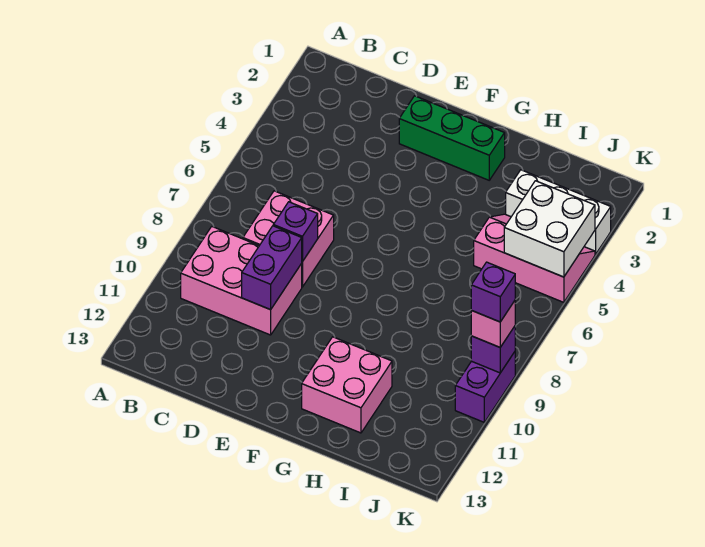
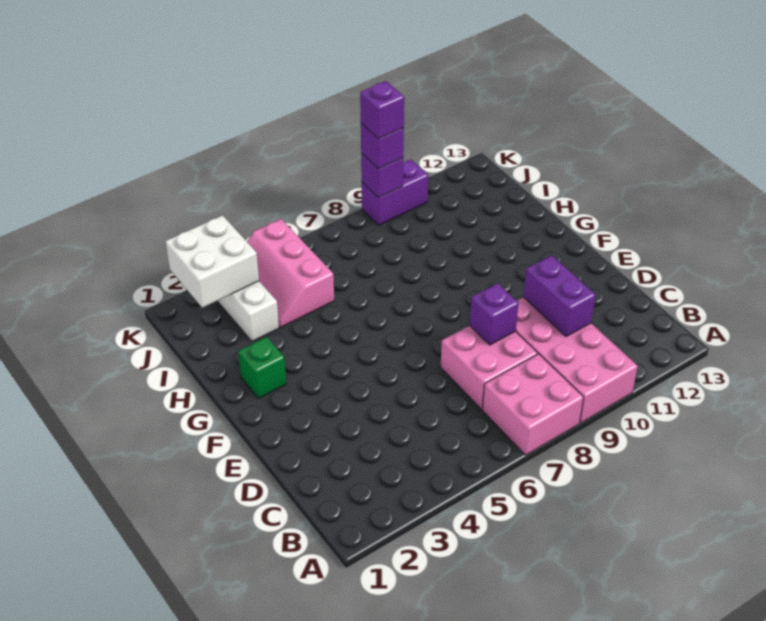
pink brick B9:D10 level 1 -> pink brick A9:D10 level 1
purple brick D9:D10 level 2 -> purple brick C10:D10 level 2
green brick E2:G2 level 1 -> green brick G2 level 1
pink brick G11:H12 level 1 -> pink brick A7:B8 level 1
white brick J4:K5 level 2 -> white brick J2:K3 level 2
pink brick K9 level 3 -> purple brick K9 level 3

